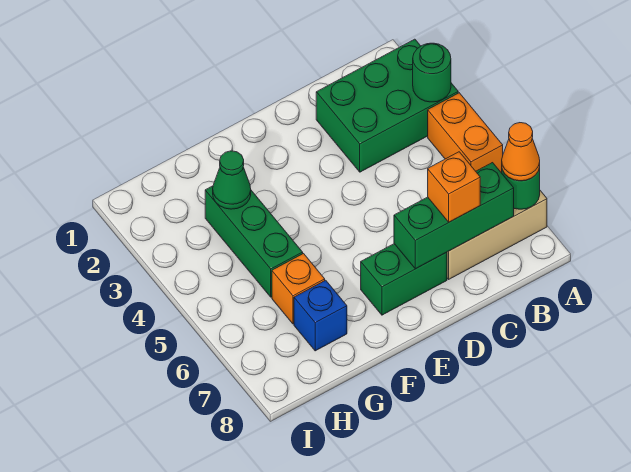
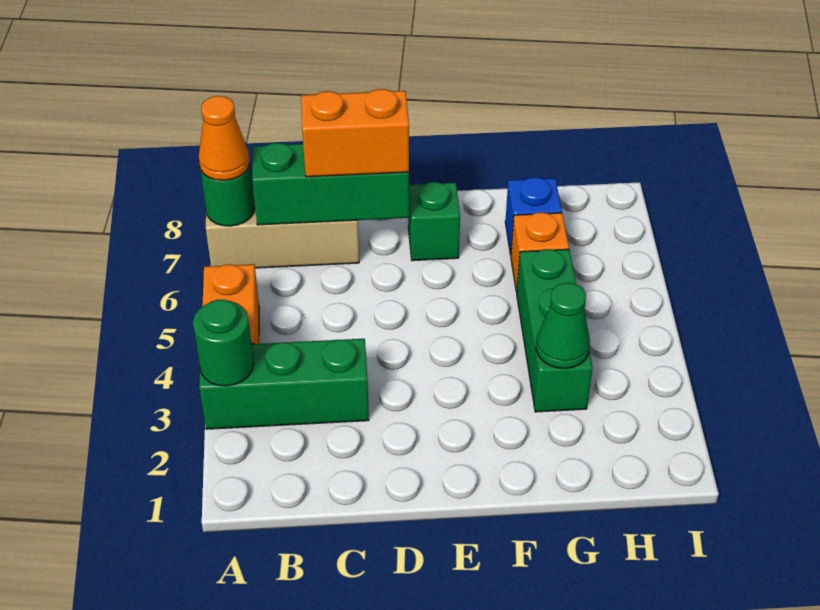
green brick A2:C3 level 1 -> green brick A3:C3 level 1
orange brick C7 level 3 -> orange brick C7:D7 level 3
green brick D7:E7 level 1 -> green brick E7 level 1

